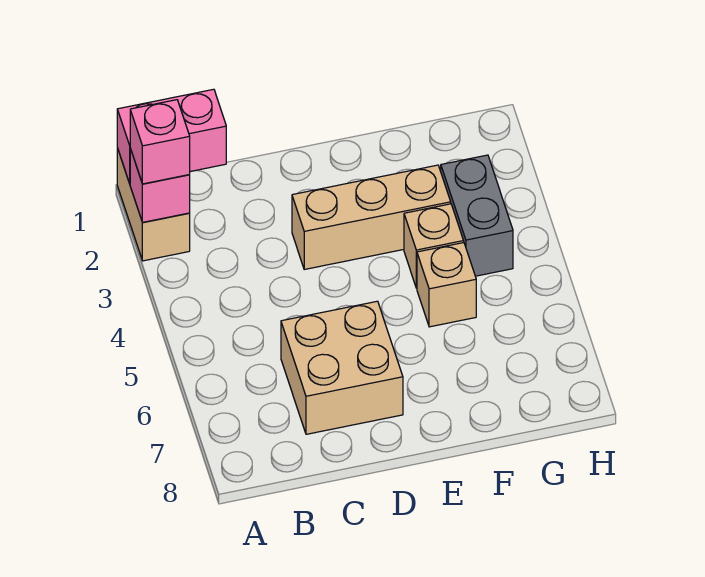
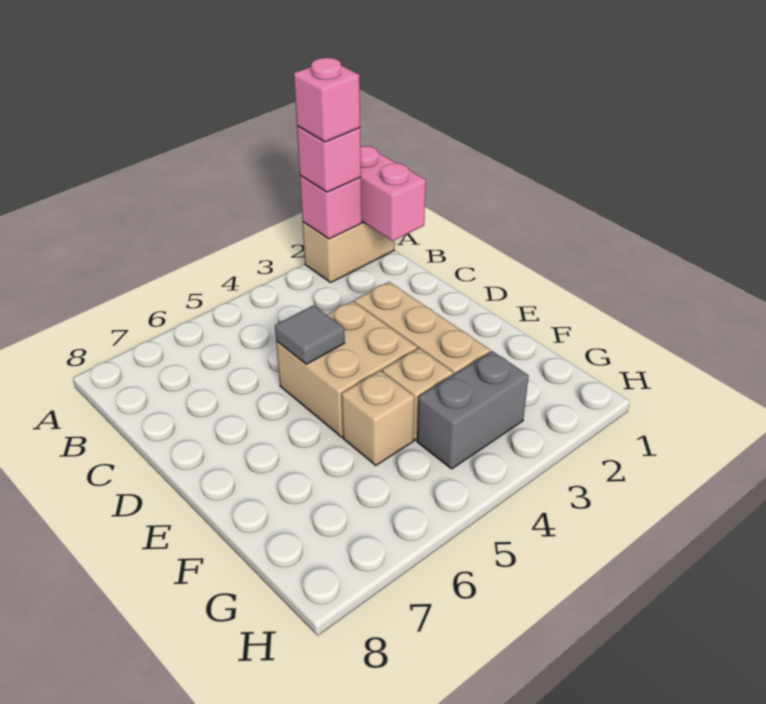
none -> pink brick A2 level 4
tan brick C6:D7 level 1 -> tan brick D4:E5 level 1
none -> grey tile D5 level 2

